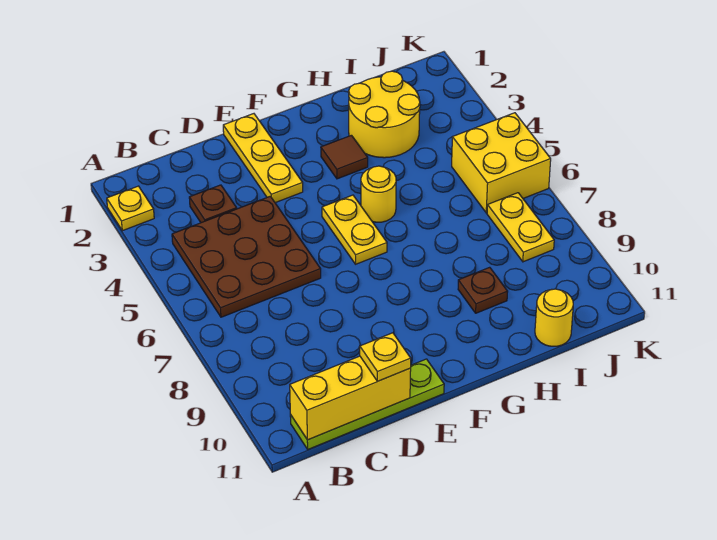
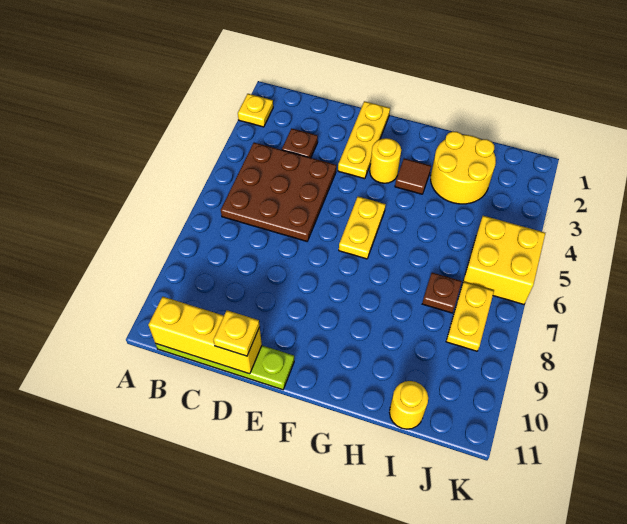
yellow round brick G5 level 1 -> yellow round brick F3 level 1
brown plate H9 level 1 -> brown plate I7 level 1

